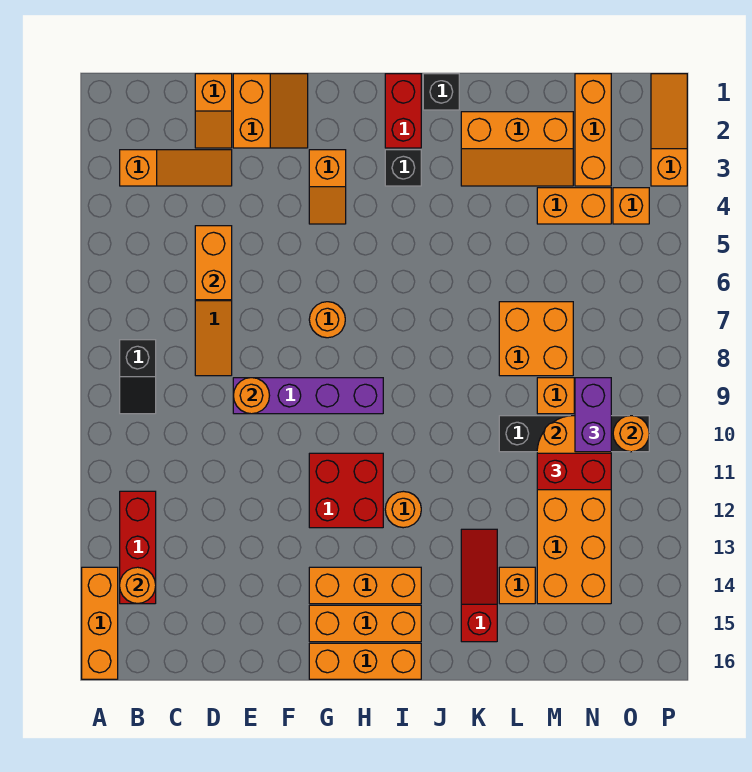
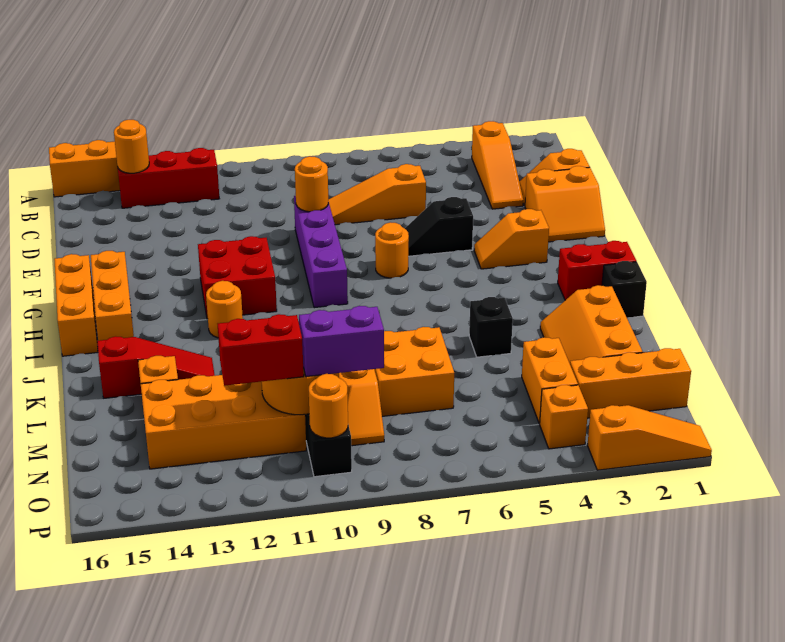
black slope B8:B9 level 1 top 8 -> black slope F5:F6 level 1 top 5
orange brick D5:D6 level 2 -> none
orange brick G14:I14 level 1 -> none
black brick I3 level 1 -> black brick K5 level 1
red brick M11:N11 level 3 -> red brick N11:N12 level 3

